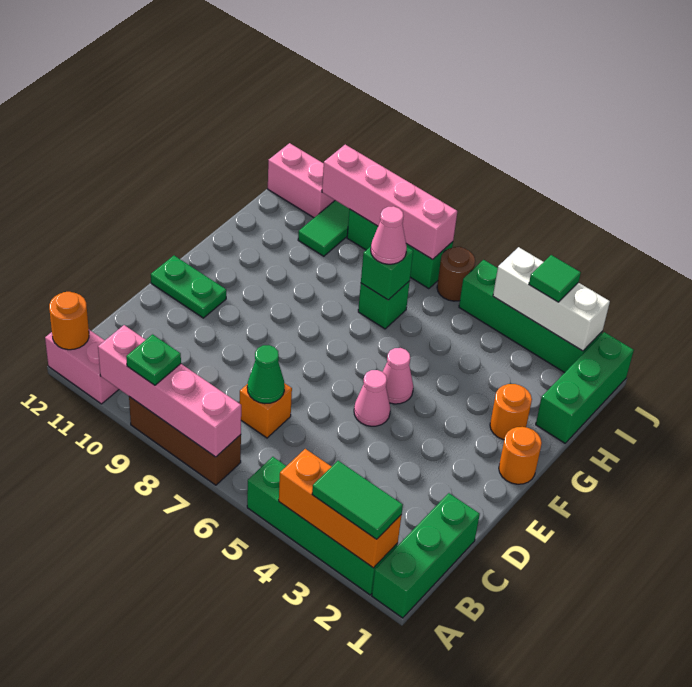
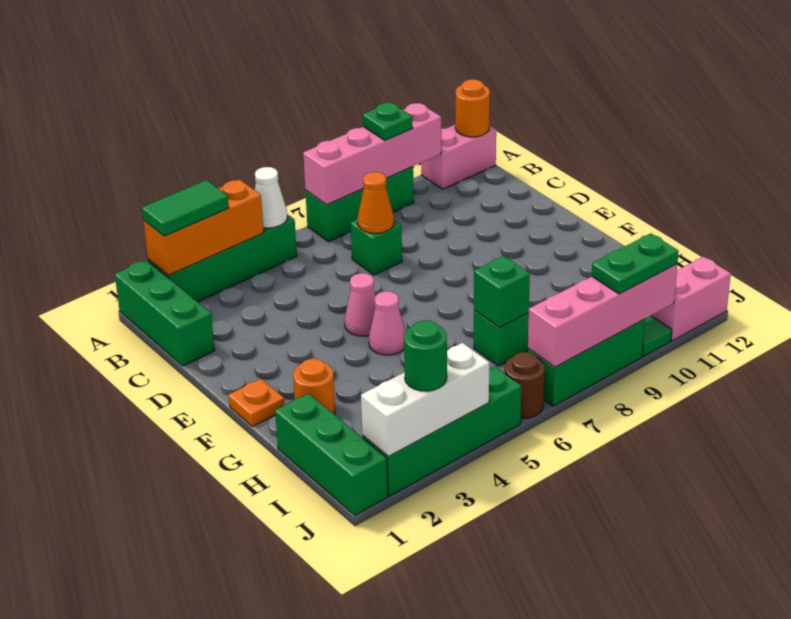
none -> white cone A5 level 2
brown brick A7:A9 level 1 -> green brick A7:A9 level 1
orange brick C7 level 1 -> green brick C7 level 1
green cone C7 level 2 -> orange cone C7 level 2
green plate E11:E12 level 1 -> green plate J9:J10 level 3
orange round brick F1 level 1 -> orange plate F1 level 1
pink cone H7 level 3 -> none
green tile J3 level 3 -> green round brick J3 level 3

